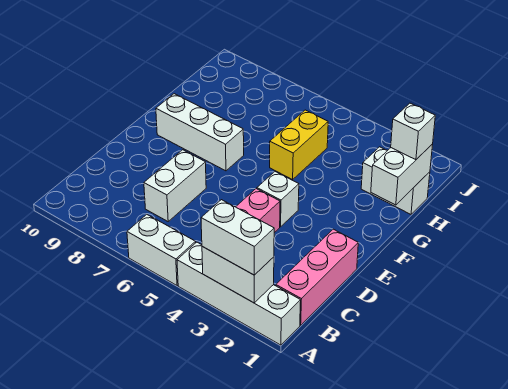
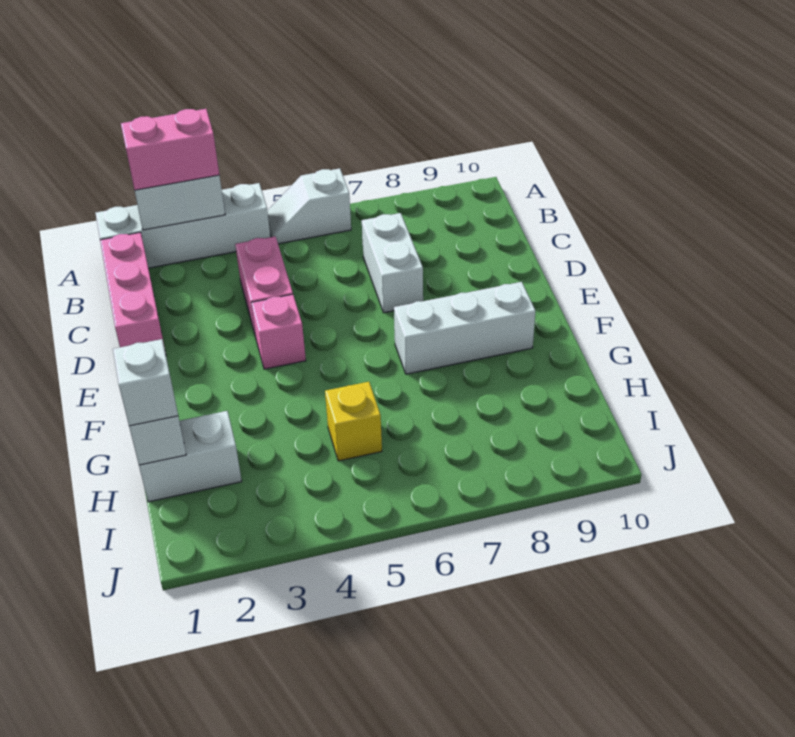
white brick A2:A3 level 3 -> pink brick A2:A3 level 3
white brick A5:A6 level 1 -> white slope A5:A6 level 1 top 6
white brick E4 level 1 -> pink brick E4 level 1
yellow brick G5:H5 level 1 -> yellow brick H5 level 1

